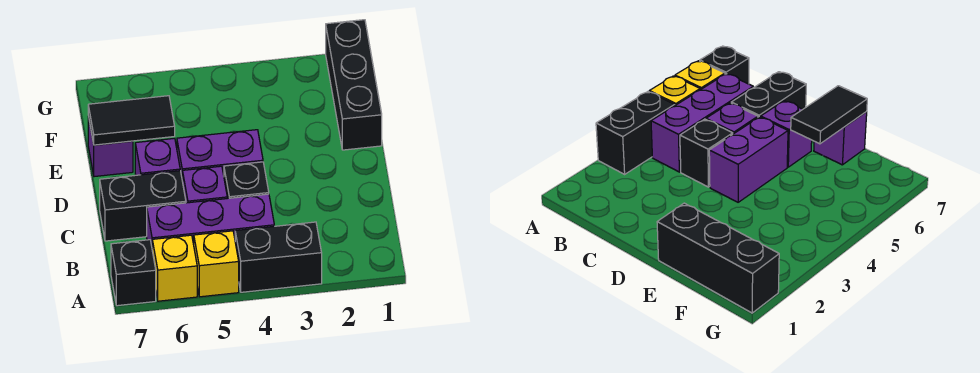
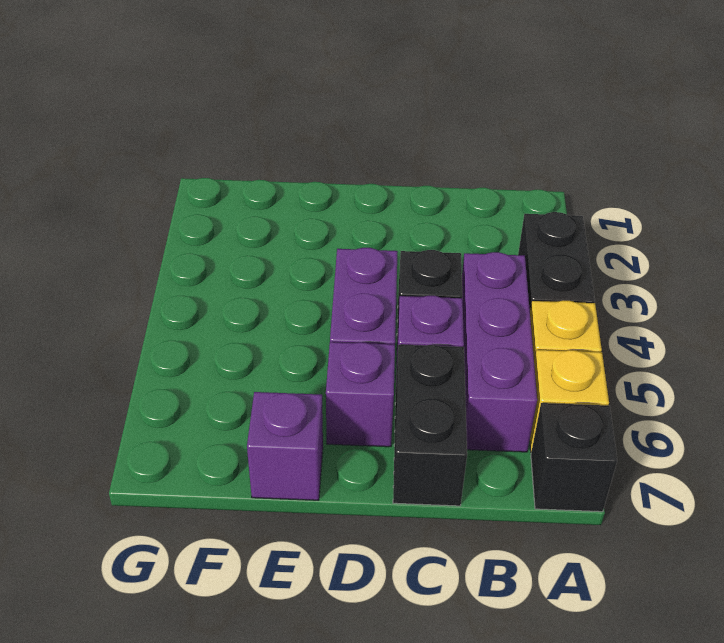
black brick E1:G1 level 1 -> none
black tile E6:E7 level 2 -> none

